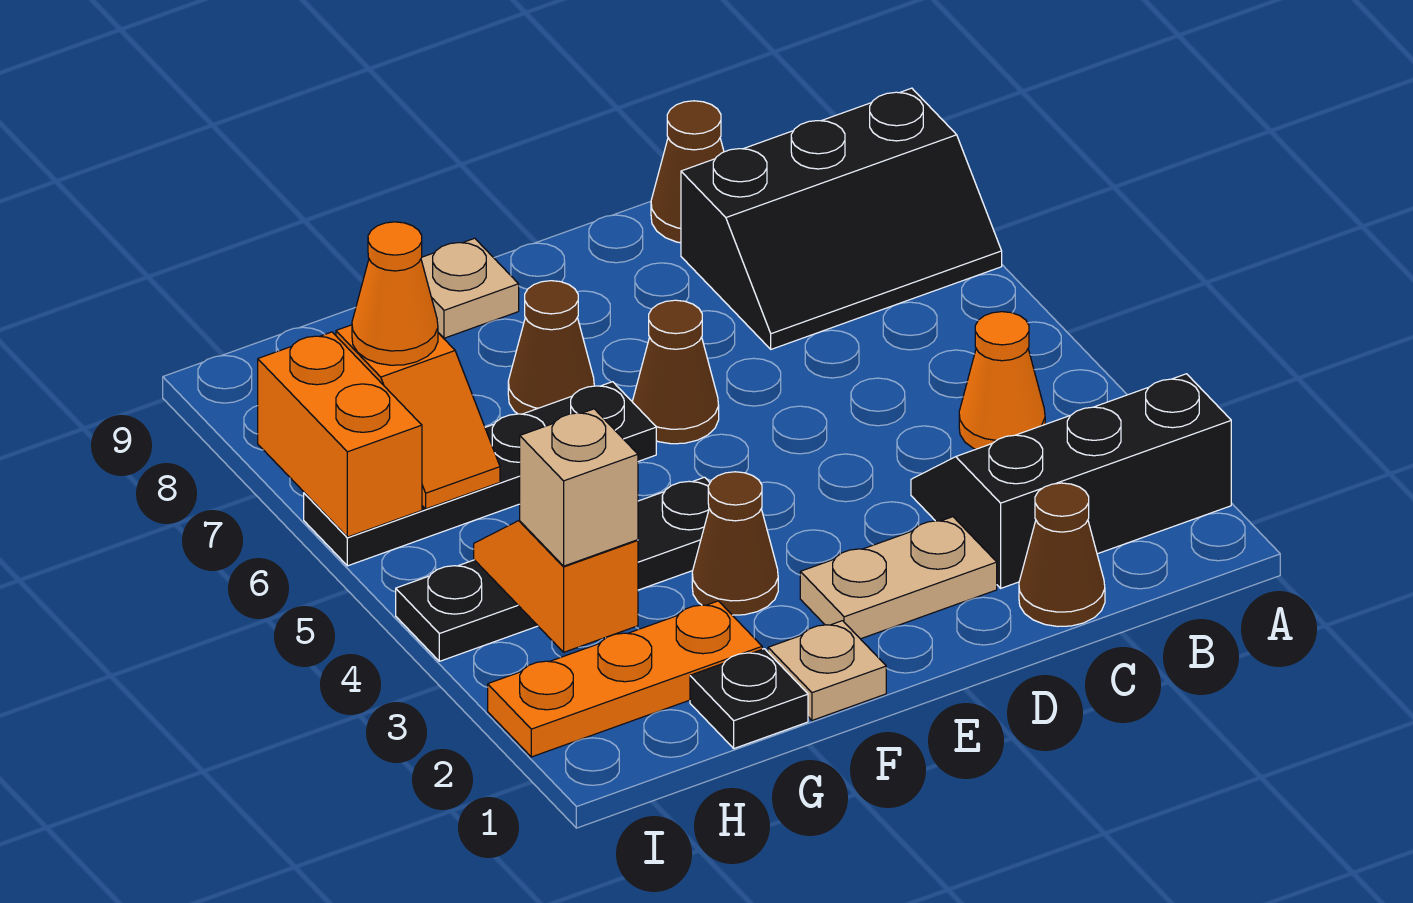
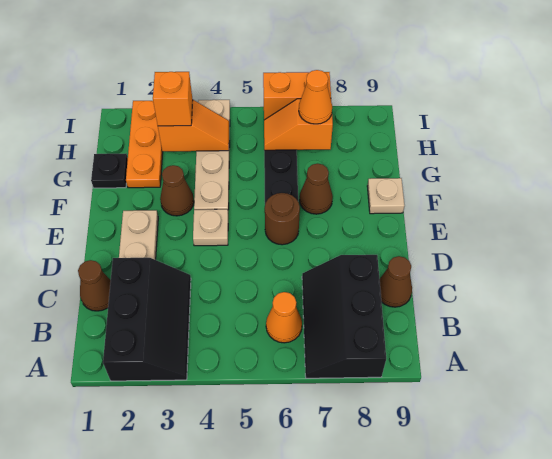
orange cone B4 level 1 -> orange cone B6 level 1
brown cone E6 level 1 -> brown round brick E6 level 1
tan plate F1 level 1 -> tan plate E4 level 1
black plate F4:I4 level 1 -> tan plate F4:I4 level 1
tan brick H3 level 3 -> orange brick H3 level 3

